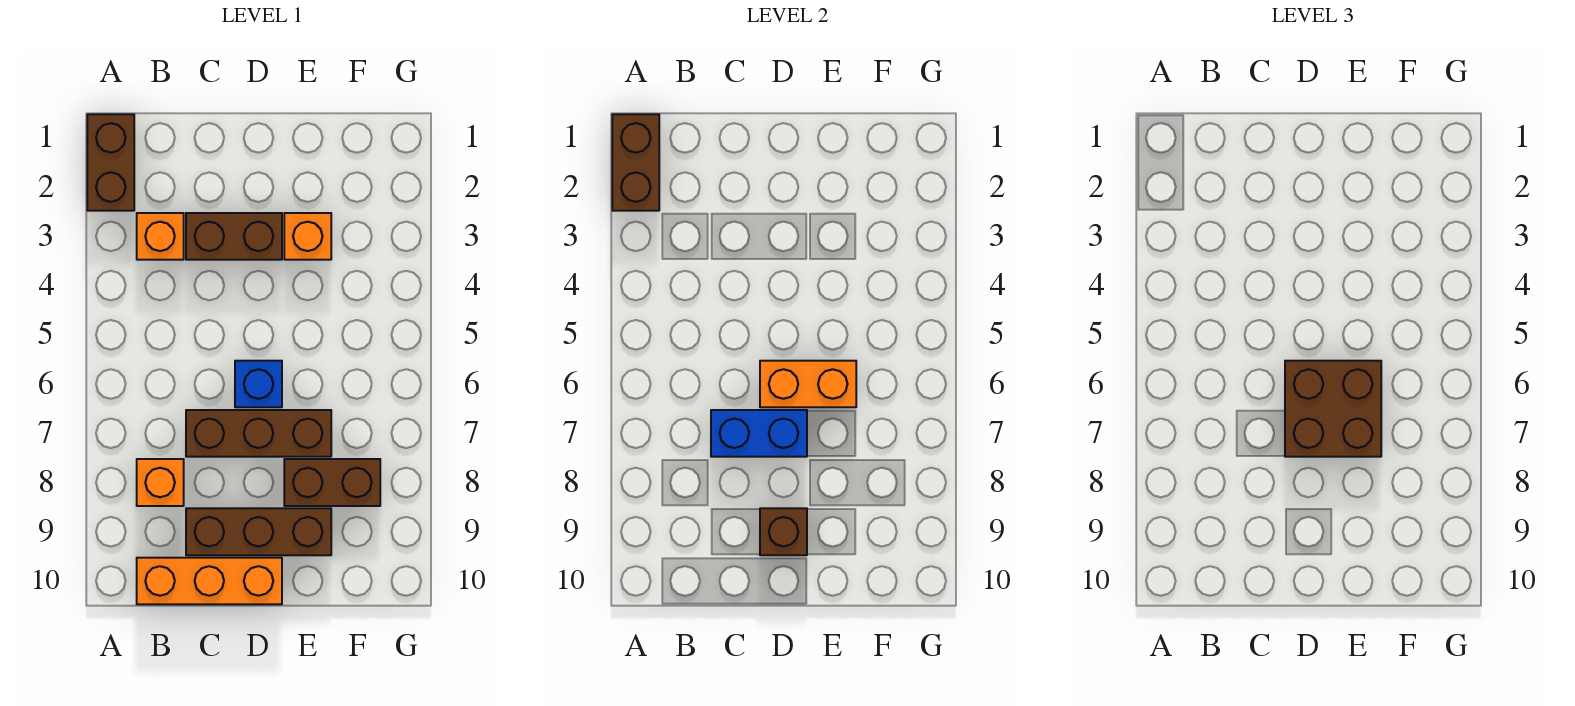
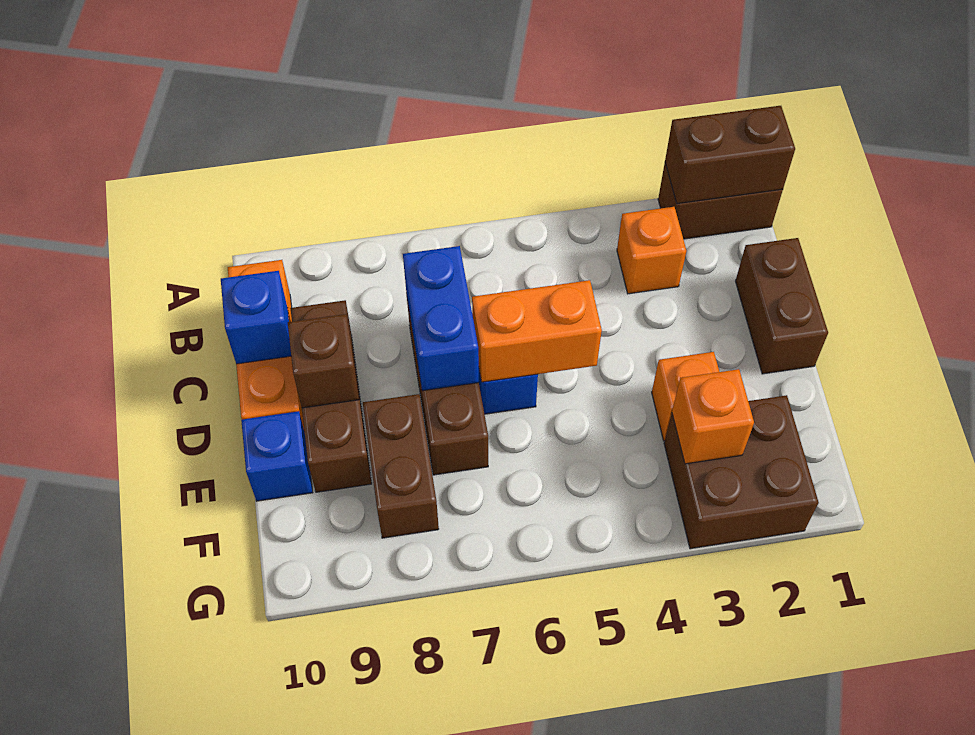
orange brick B8 level 1 -> orange brick F3 level 2
brown brick C3:D3 level 1 -> brown brick C1:D1 level 1
none -> blue brick C10 level 2
orange brick D6:E6 level 2 -> orange brick D5:D6 level 2
brown brick D6:E7 level 3 -> brown brick F2:G3 level 1
none -> blue brick E10 level 1

